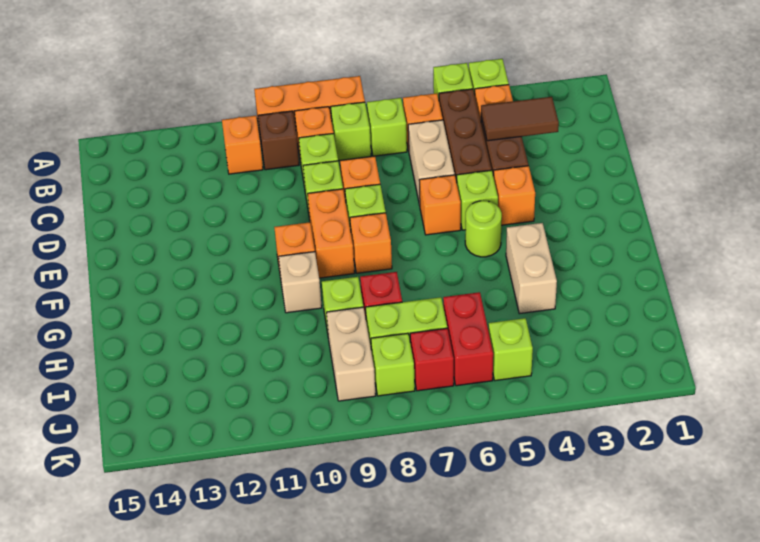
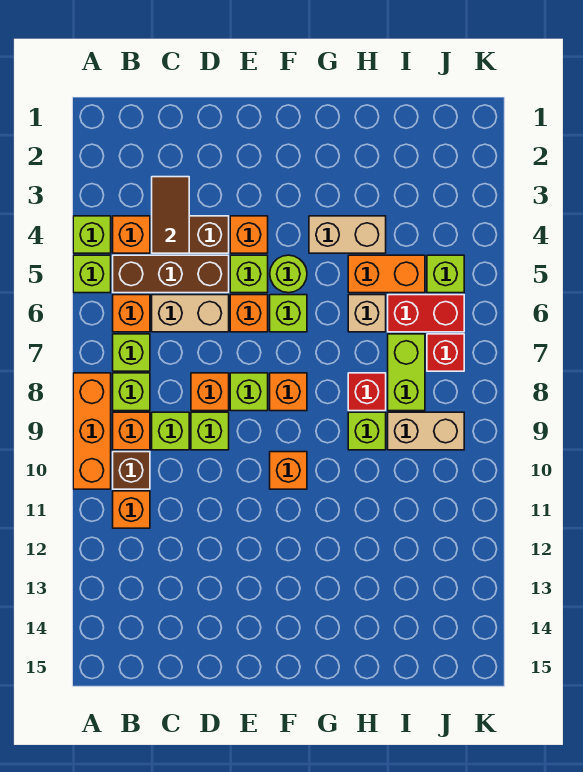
orange brick E9:F9 level 1 -> orange brick H5:I5 level 1
tan brick G10 level 1 -> tan brick H6 level 1
lime brick J8 level 1 -> lime brick F6 level 1

